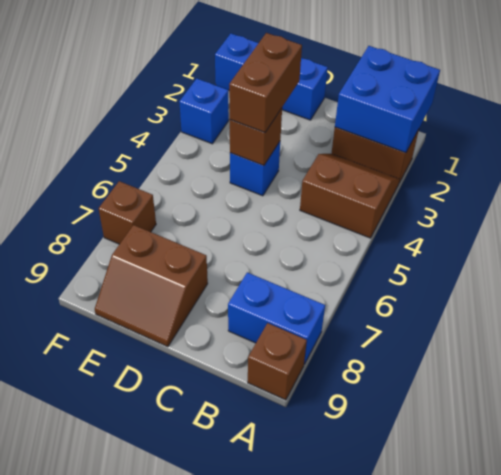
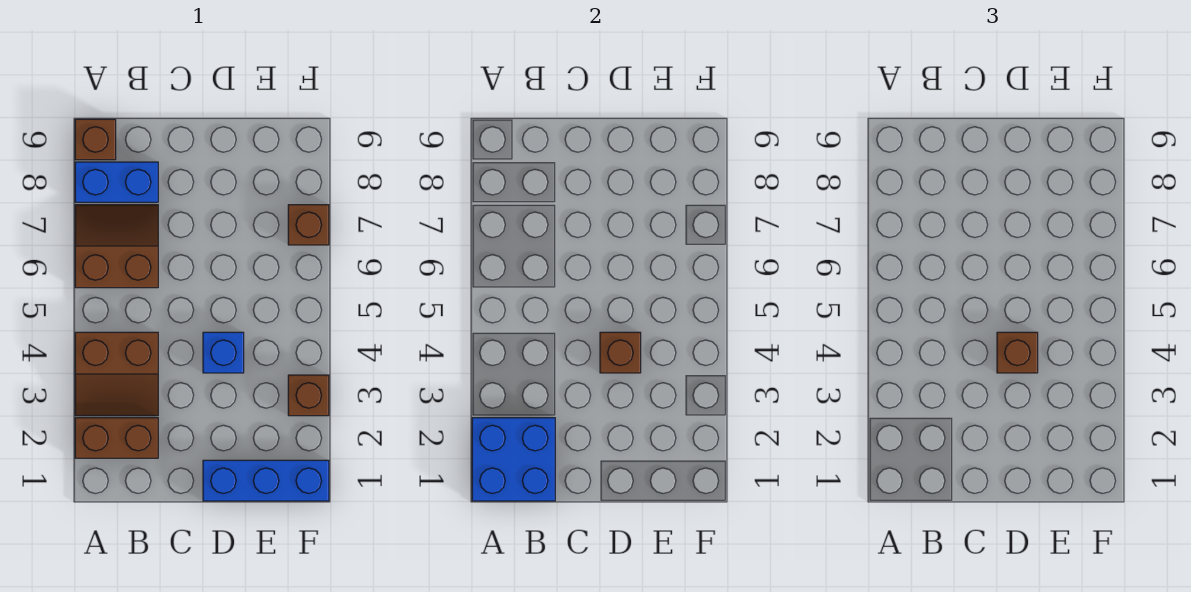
brown brick D3:D4 level 3 -> brown brick D4 level 3
brown slope D8:E9 level 1 top 8 -> brown slope A6:B7 level 1 top 6
blue brick F3 level 1 -> brown brick F3 level 1

